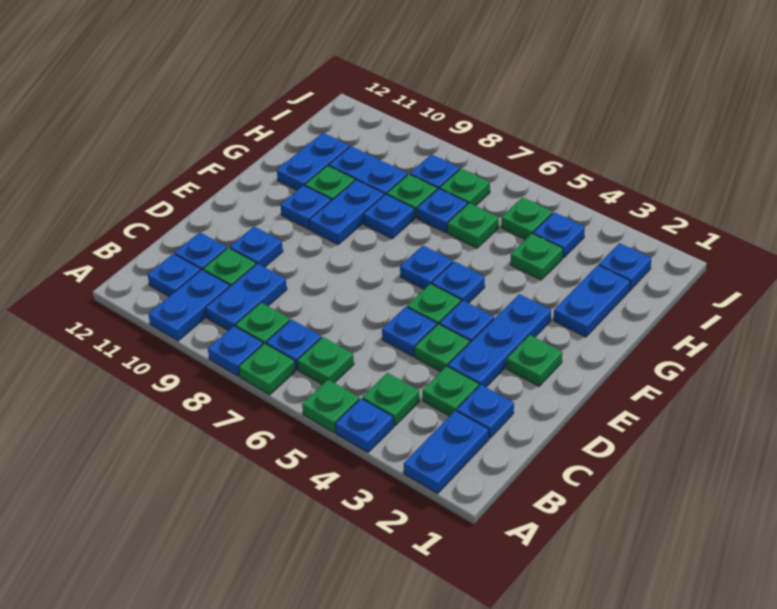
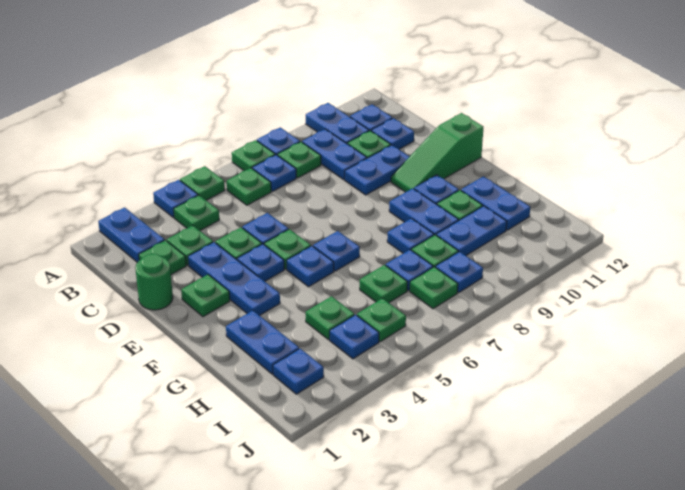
blue plate C2 level 1 -> green plate C2 level 1
none -> green round brick D1 level 1
blue plate D10 level 1 -> blue plate D9:D10 level 1
none -> green slope E10:E12 level 1 top 12

